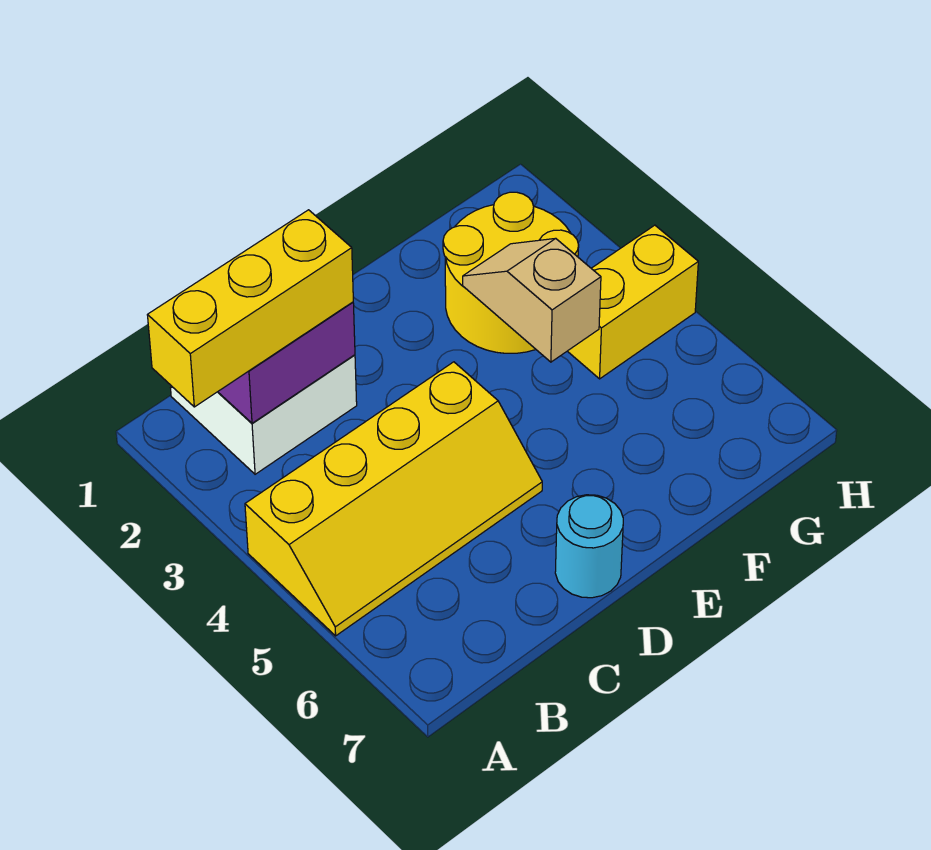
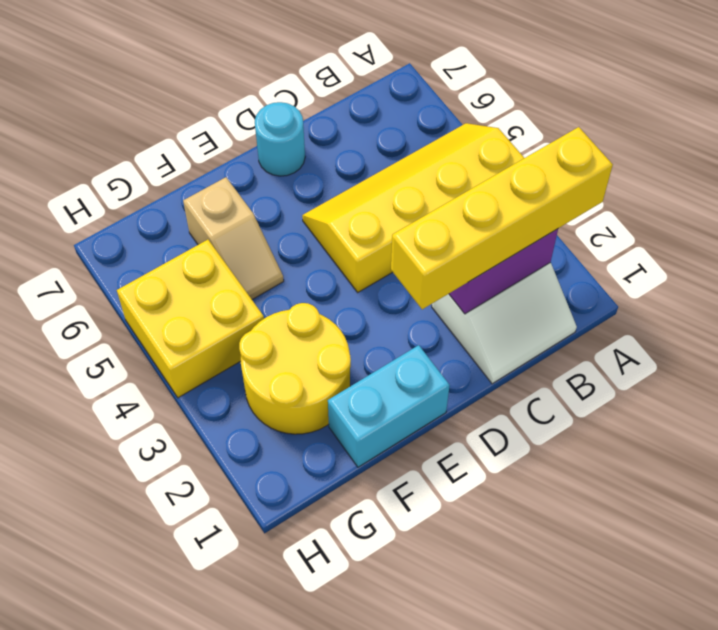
yellow brick A2:C2 level 3 -> yellow brick A2:D2 level 3
none -> cyan brick E1:F1 level 1
tan slope F3:F4 level 2 top 4 -> tan slope F5:F6 level 1 top 6
yellow brick G4:H4 level 1 -> yellow brick G4:H5 level 1

